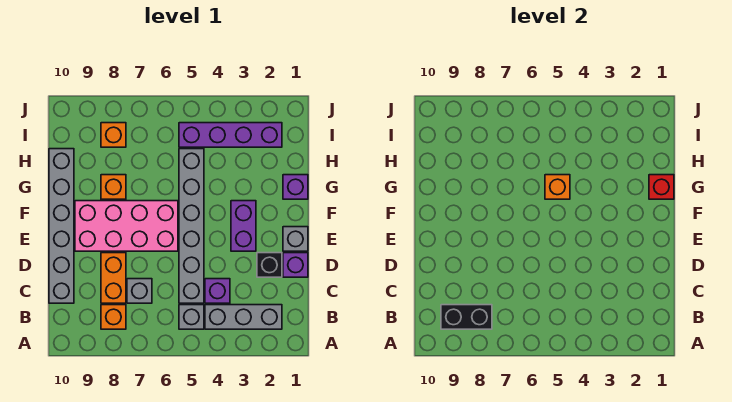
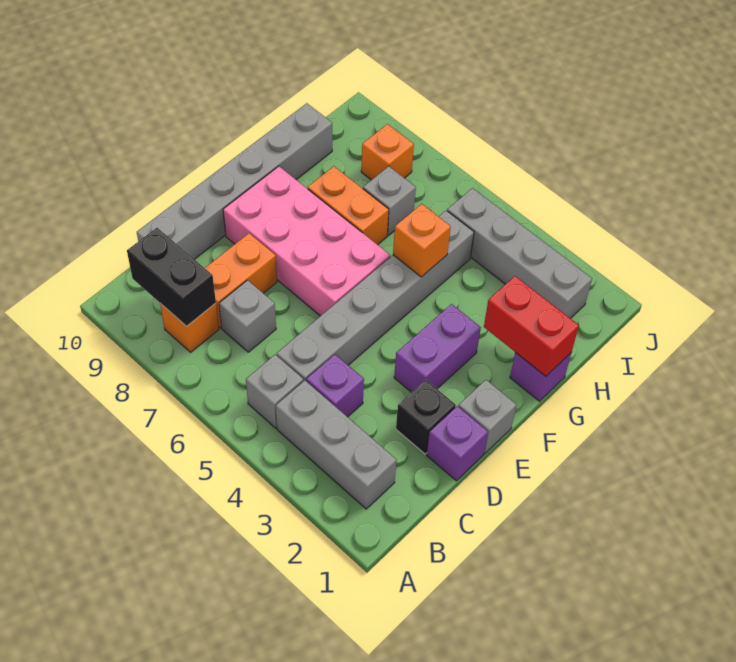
red brick G1 level 2 -> red brick G1:G2 level 2
orange brick G8 level 1 -> orange brick G7:G8 level 1
none -> grey brick H7 level 1
purple brick I2:I5 level 1 -> grey brick I2:I5 level 1

